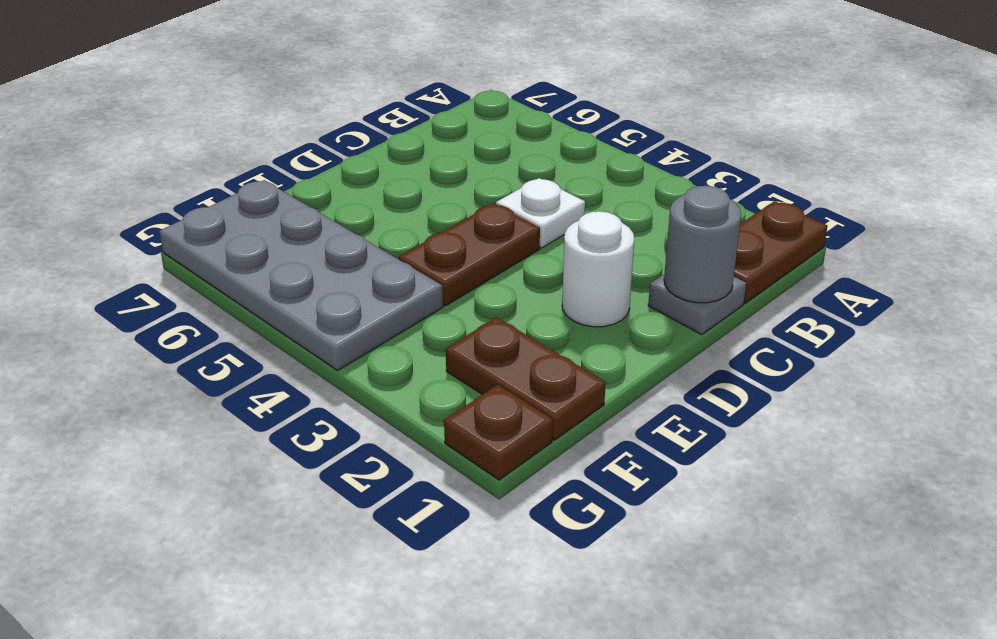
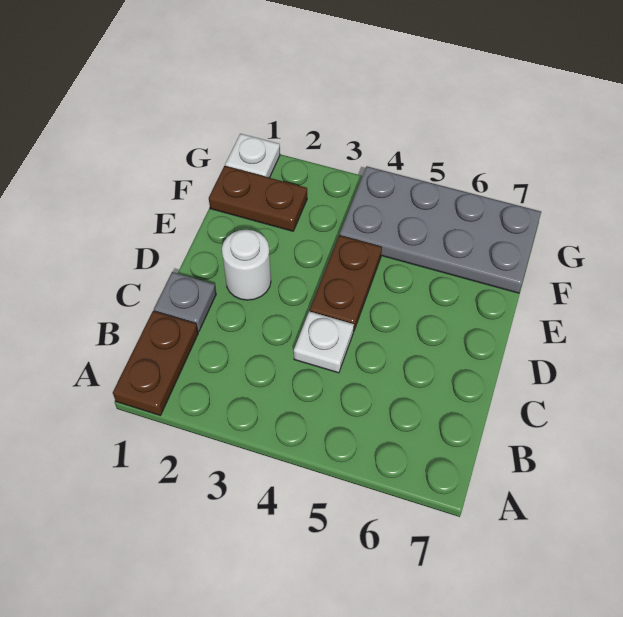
grey round brick C1 level 2 -> none
brown plate G1 level 1 -> white plate G1 level 1

